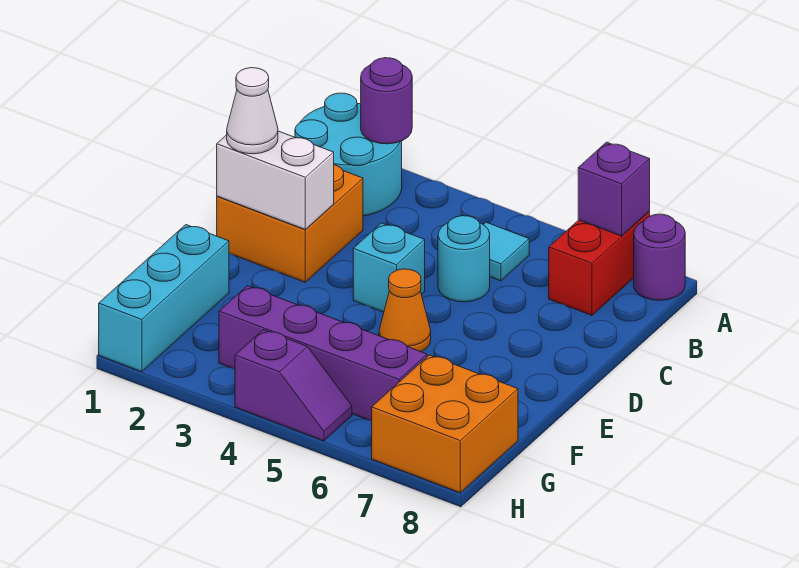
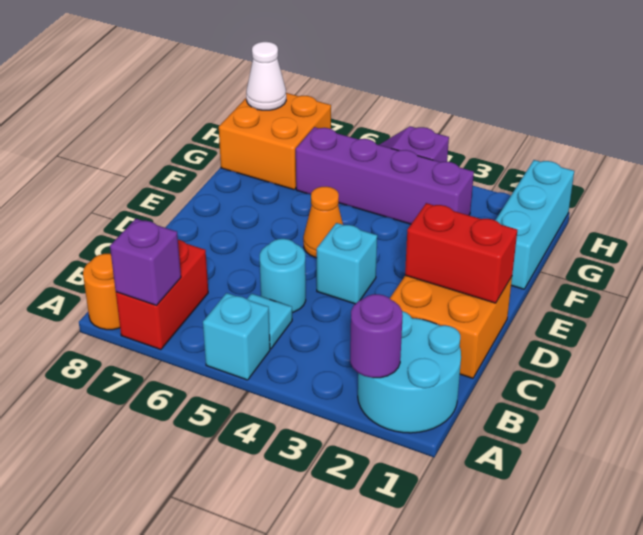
none -> cyan brick A5 level 1
purple round brick A8 level 1 -> orange round brick A8 level 1
white brick D1:D2 level 2 -> red brick D1:D2 level 2
white cone D1 level 3 -> white cone H8 level 2

